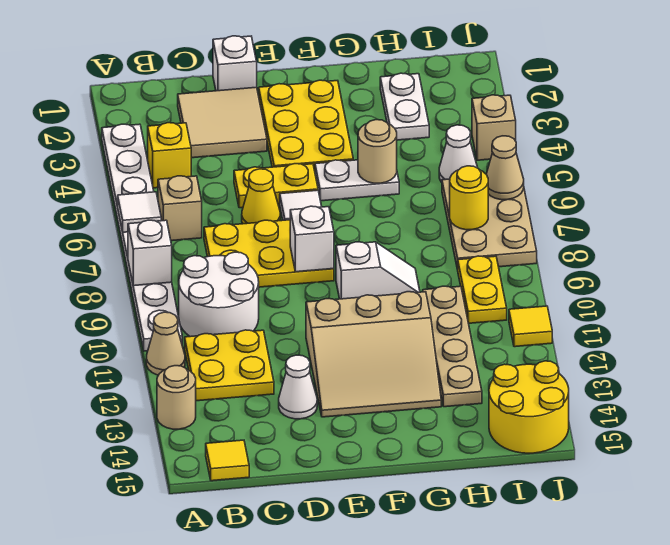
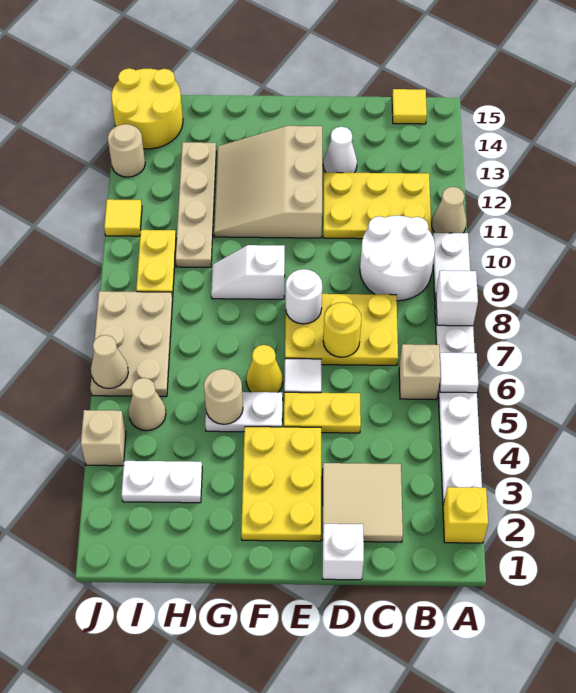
tan round brick A13 level 1 -> tan round brick J13 level 1
yellow brick B4 level 1 -> yellow brick A2 level 1
yellow plate B11:C12 level 1 -> yellow plate B11:D12 level 1
yellow cone D6 level 1 -> yellow cone F6 level 1
white brick E8 level 2 -> white round brick E8 level 2
tan slope E11:G13 level 1 top 11 -> tan slope E11:G13 level 1 top E
white plate H2:H3 level 1 -> white plate H3:I3 level 1
white cone I5 level 1 -> tan cone I5 level 1
yellow round brick I7 level 2 -> yellow round brick D7 level 2

